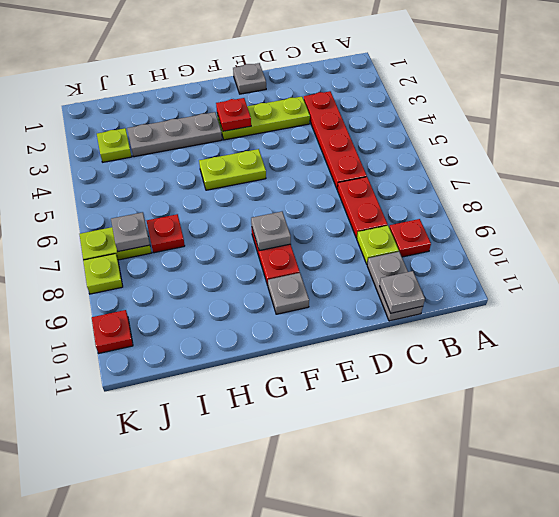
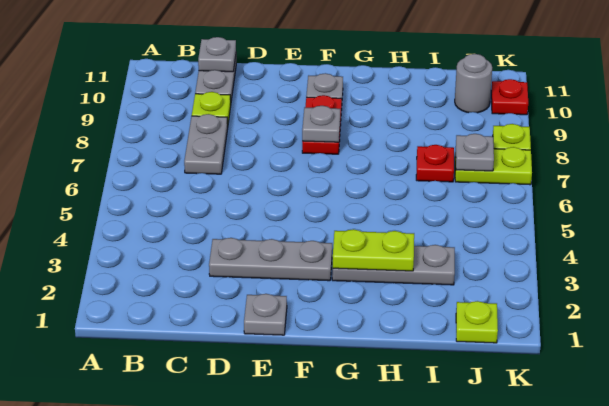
red plate B9 level 1 -> none
red plate C3:C6 level 1 -> none
red plate C7:C8 level 1 -> grey plate C7:C8 level 1
lime plate D3:F3 level 1 -> grey plate D3:F3 level 1
red plate F3 level 2 -> none
lime plate F5:G5 level 1 -> lime plate G3:H3 level 2
lime plate J3 level 1 -> lime plate J1 level 1
none -> grey round brick J10 level 1

